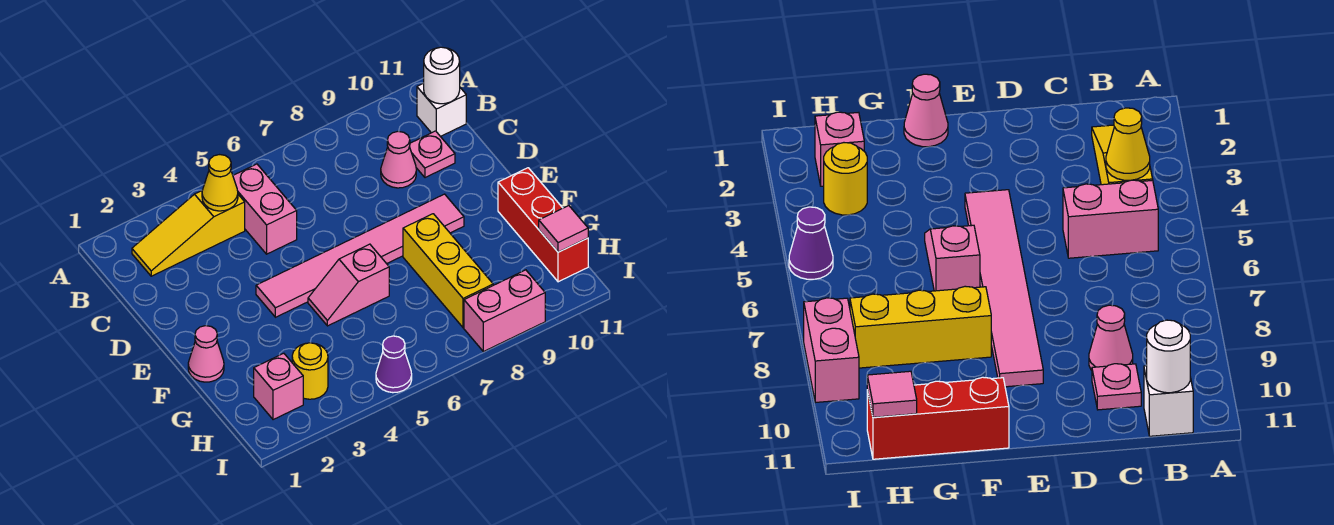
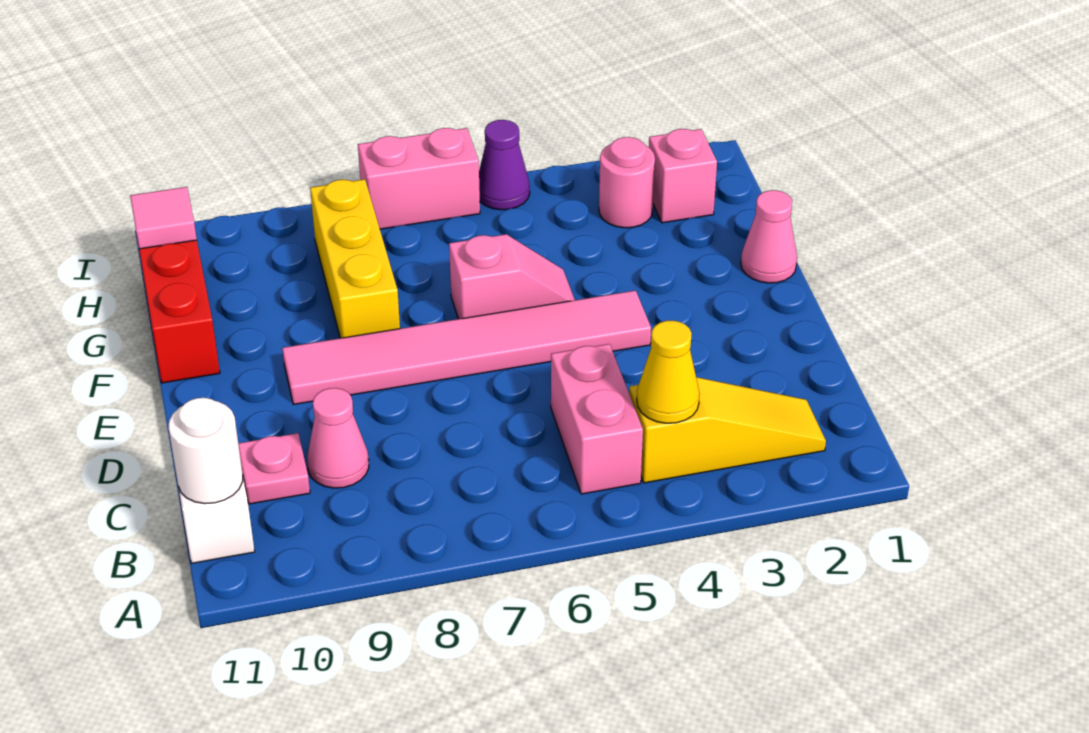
yellow round brick H3 level 1 -> pink round brick H3 level 1
pink brick I8:I9 level 1 -> pink brick I6:I7 level 1

